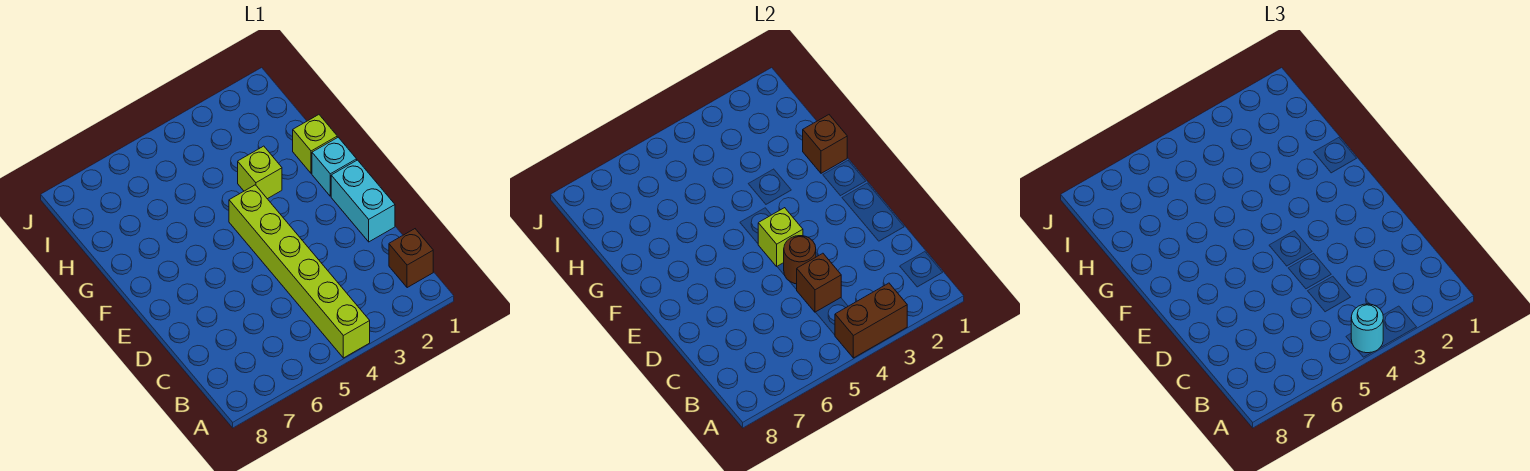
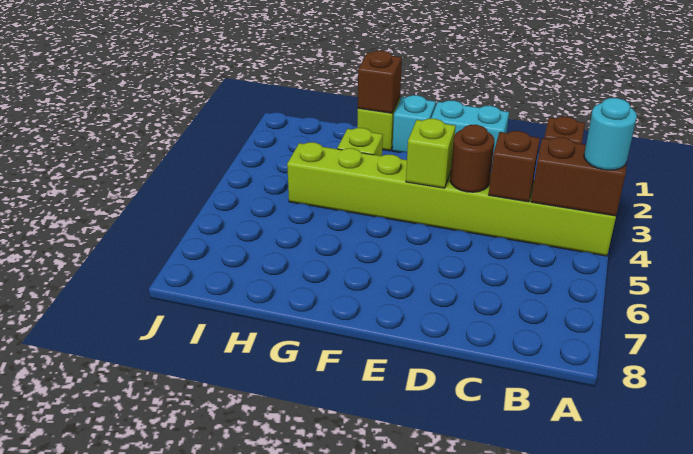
brown brick A3:A4 level 2 -> brown brick A4:B4 level 2
lime brick A4:F4 level 1 -> lime brick A4:H4 level 1

